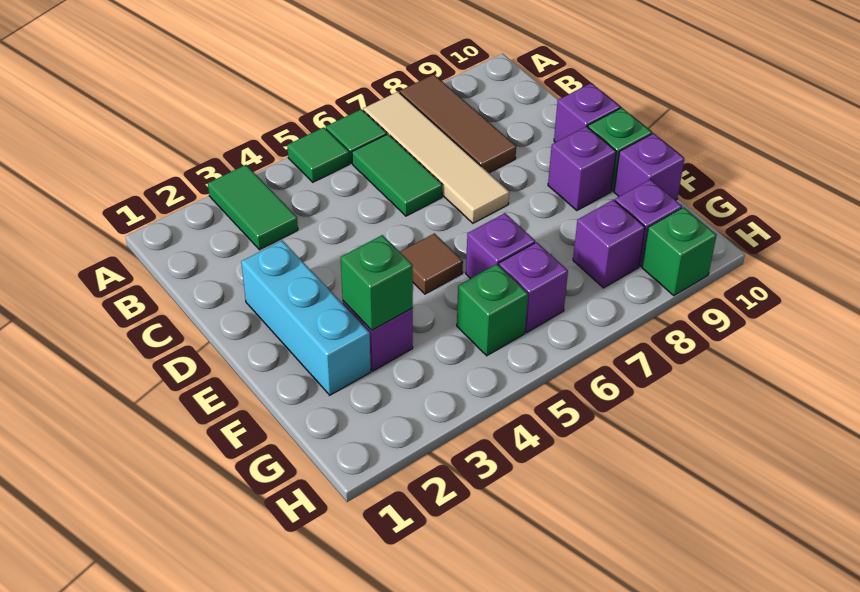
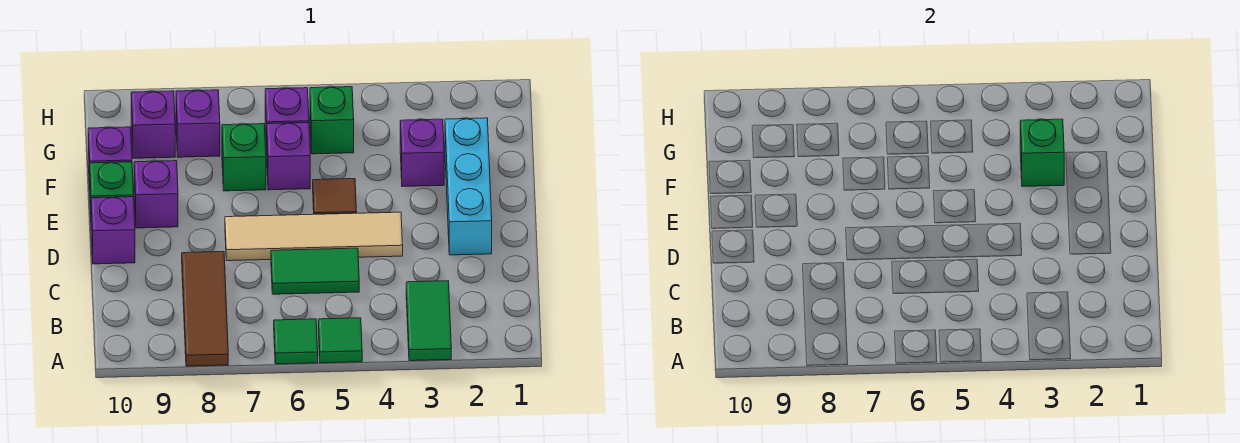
tan tile A7:D7 level 1 -> tan tile D4:D7 level 1
green tile B6:C6 level 1 -> green tile C5:C6 level 1
green brick H9 level 1 -> green brick F7 level 1

